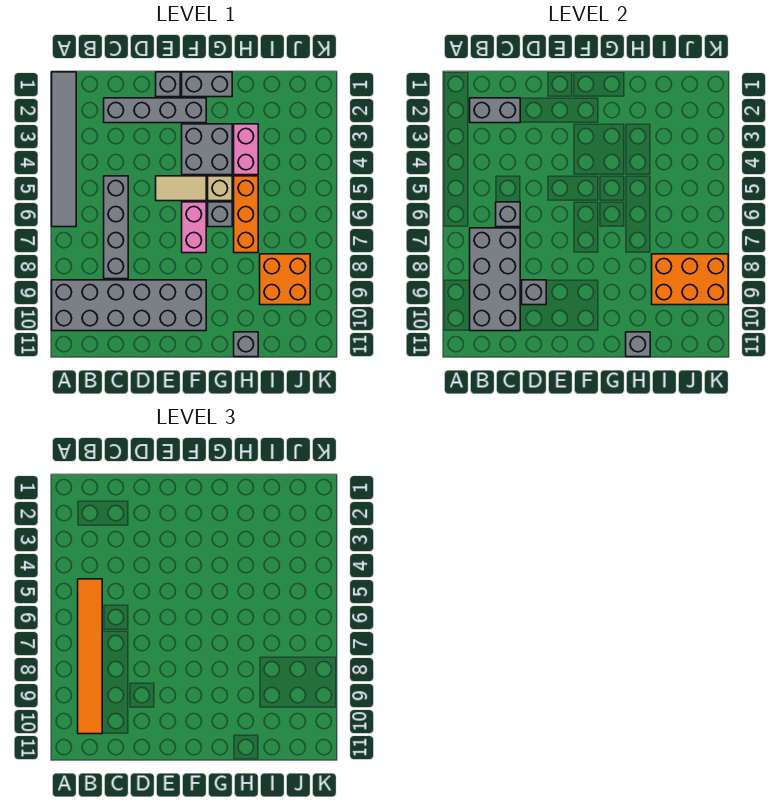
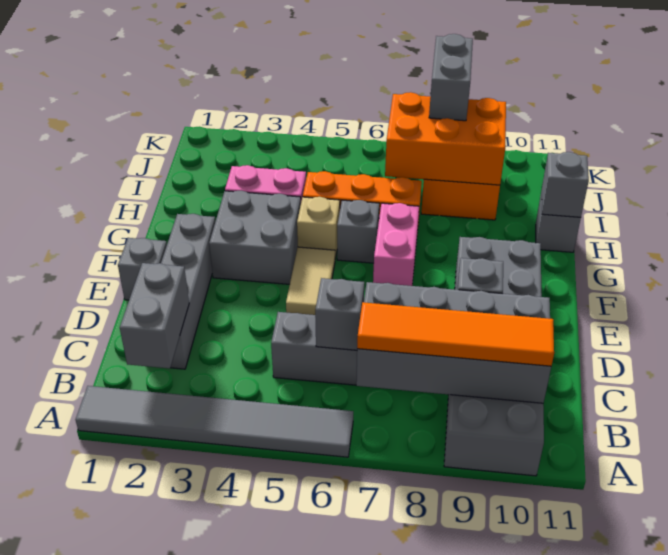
orange tile B5:B10 level 3 -> orange tile B7:B10 level 3
grey brick F1:G1 level 1 -> grey brick J8:K8 level 3
pink brick F6:F7 level 1 -> pink brick F7:G7 level 1
orange brick I8:K9 level 2 -> orange brick I7:J9 level 2

